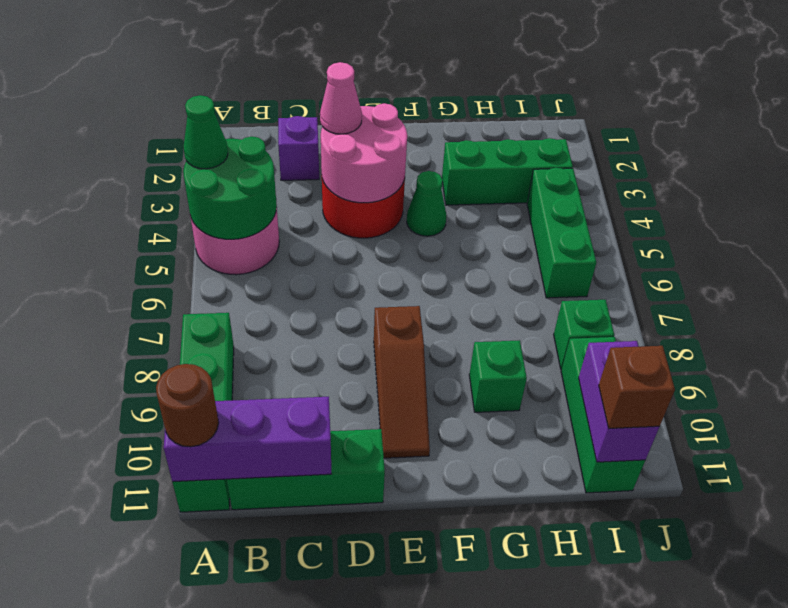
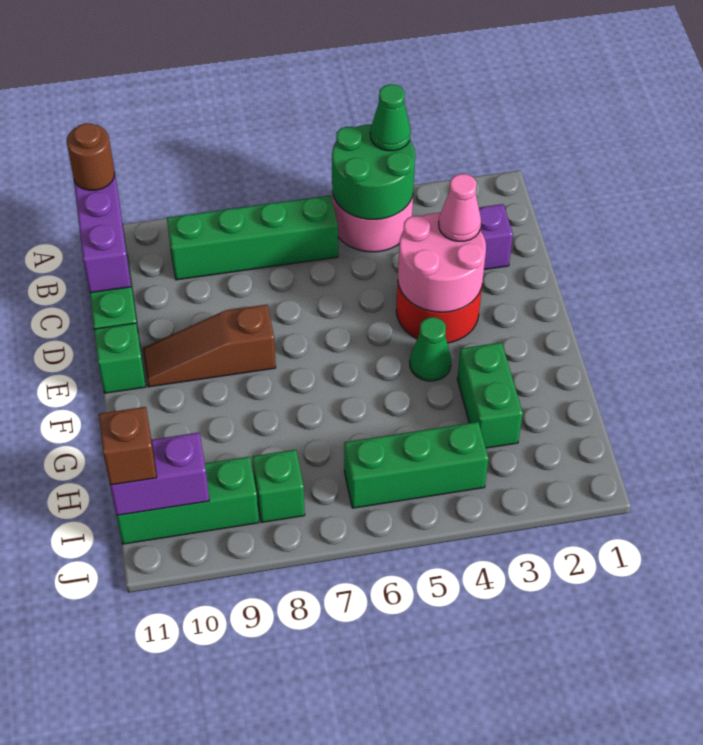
green brick A8:A11 level 1 -> green brick B6:B9 level 1
green brick G3:I3 level 1 -> green brick G3:H3 level 1
green brick G9 level 1 -> green brick E11 level 1

